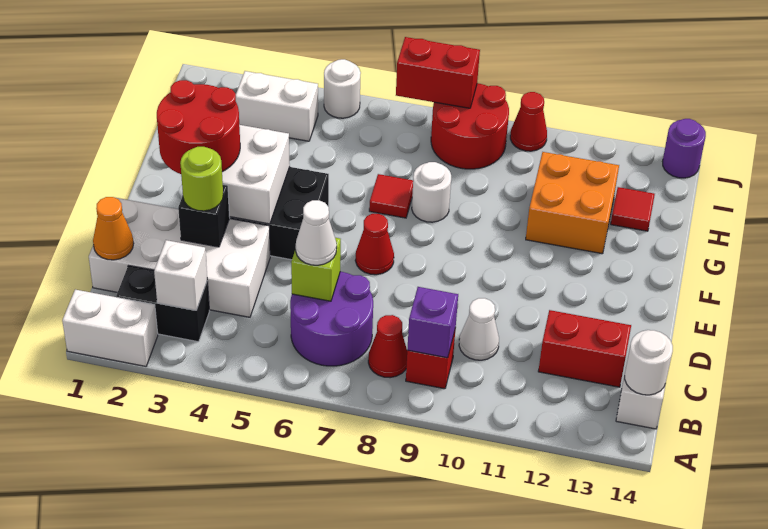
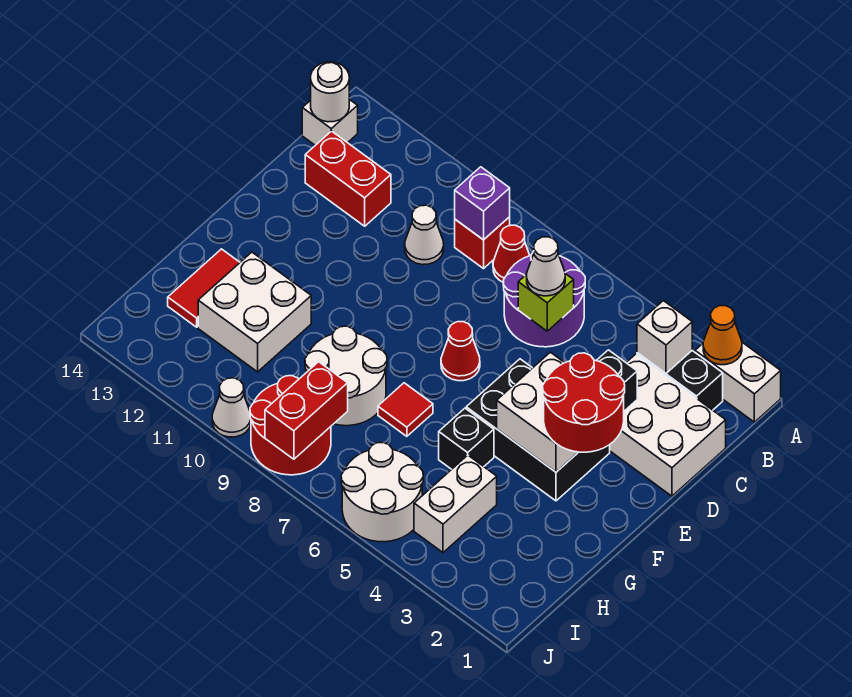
white brick C1:D4 level 1 -> white brick C1:D3 level 1
orange cone C1 level 2 -> orange cone A2 level 2
lime round brick D3 level 3 -> none
none -> black brick G5 level 1
white round brick G8 level 1 -> white round brick G8:H9 level 1
orange brick G11:H12 level 1 -> white brick G11:H12 level 1
red tile H13 level 1 -> red tile G13:H13 level 1
white brick I3:I4 level 1 -> white brick H4:I4 level 1
white round brick J5 level 1 -> white round brick I5:J6 level 1
red brick J7:J8 level 2 -> red brick I8:J8 level 2
red cone J10 level 1 -> white cone J10 level 1
purple round brick J14 level 1 -> none

